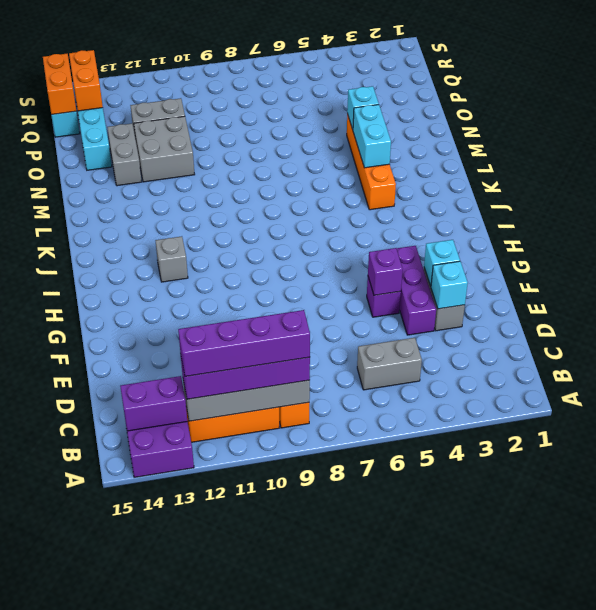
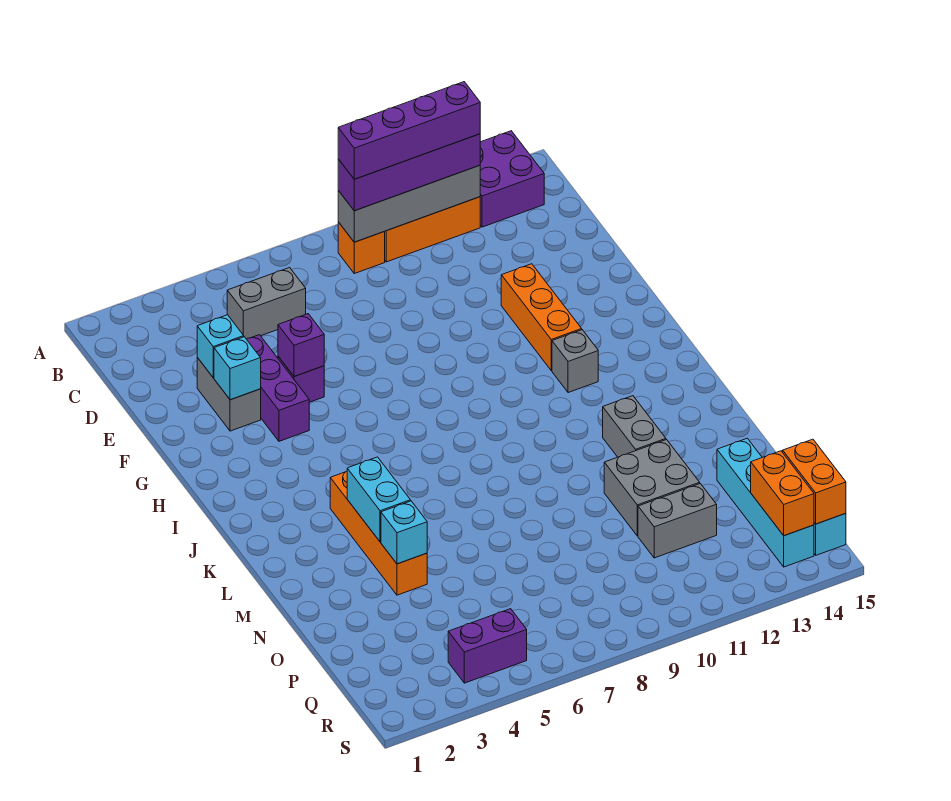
purple brick B13:B14 level 2 -> purple brick R4:R5 level 1
none -> orange brick F12:H12 level 1
grey brick N13:O13 level 1 -> grey brick L12:M12 level 1

